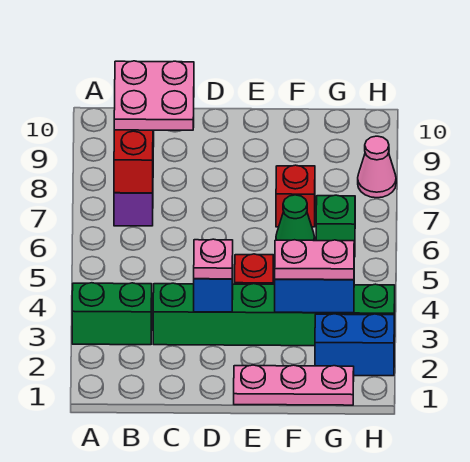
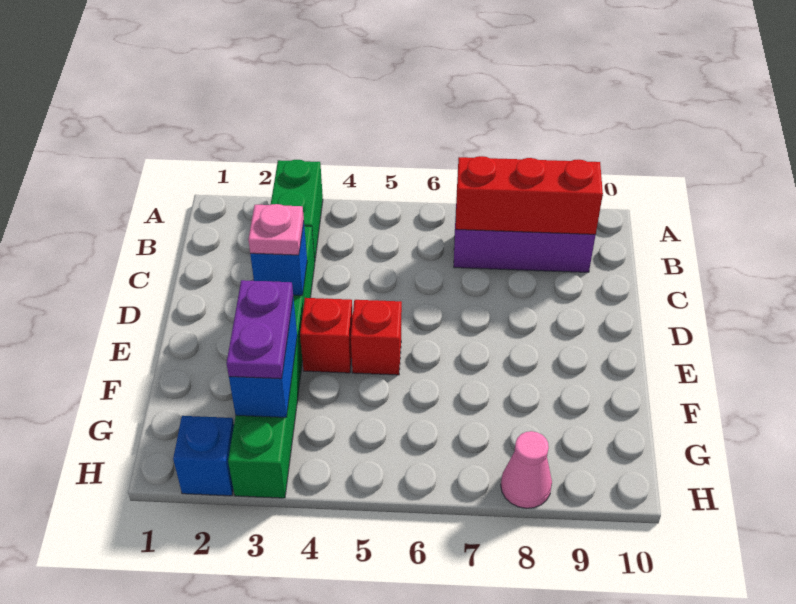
pink plate B8:C9 level 3 -> none
pink plate E1:G1 level 1 -> none
pink plate F3:G3 level 3 -> purple plate F3:G3 level 3
green cone F6 level 1 -> none
red brick F7 level 1 -> red brick E5 level 1
blue brick G2:H2 level 1 -> blue brick H2 level 1
green brick G6 level 1 -> none

